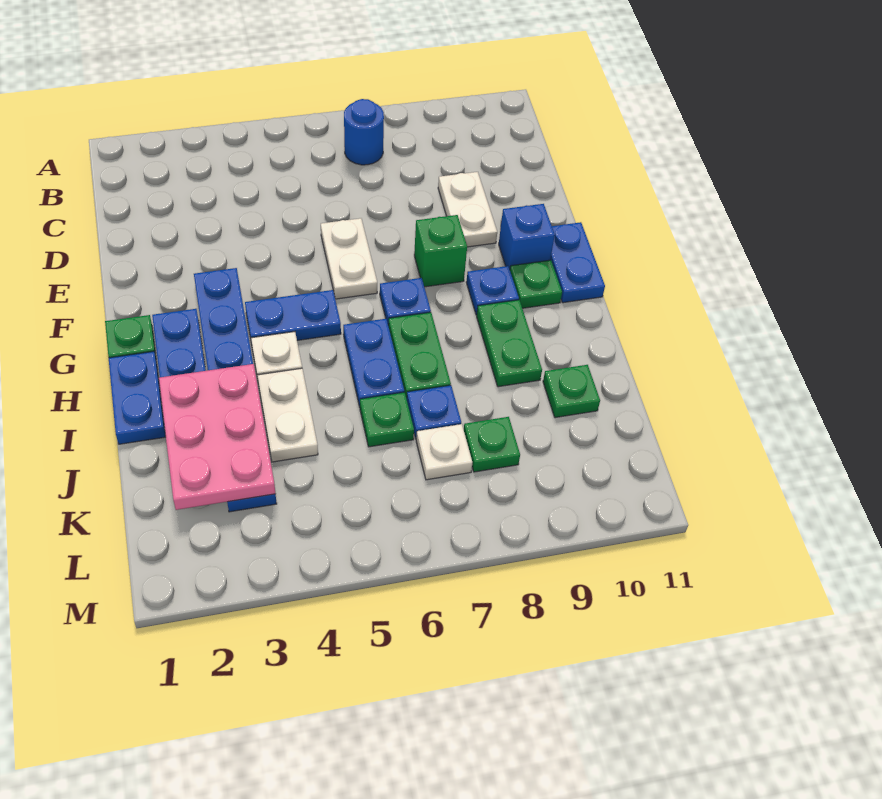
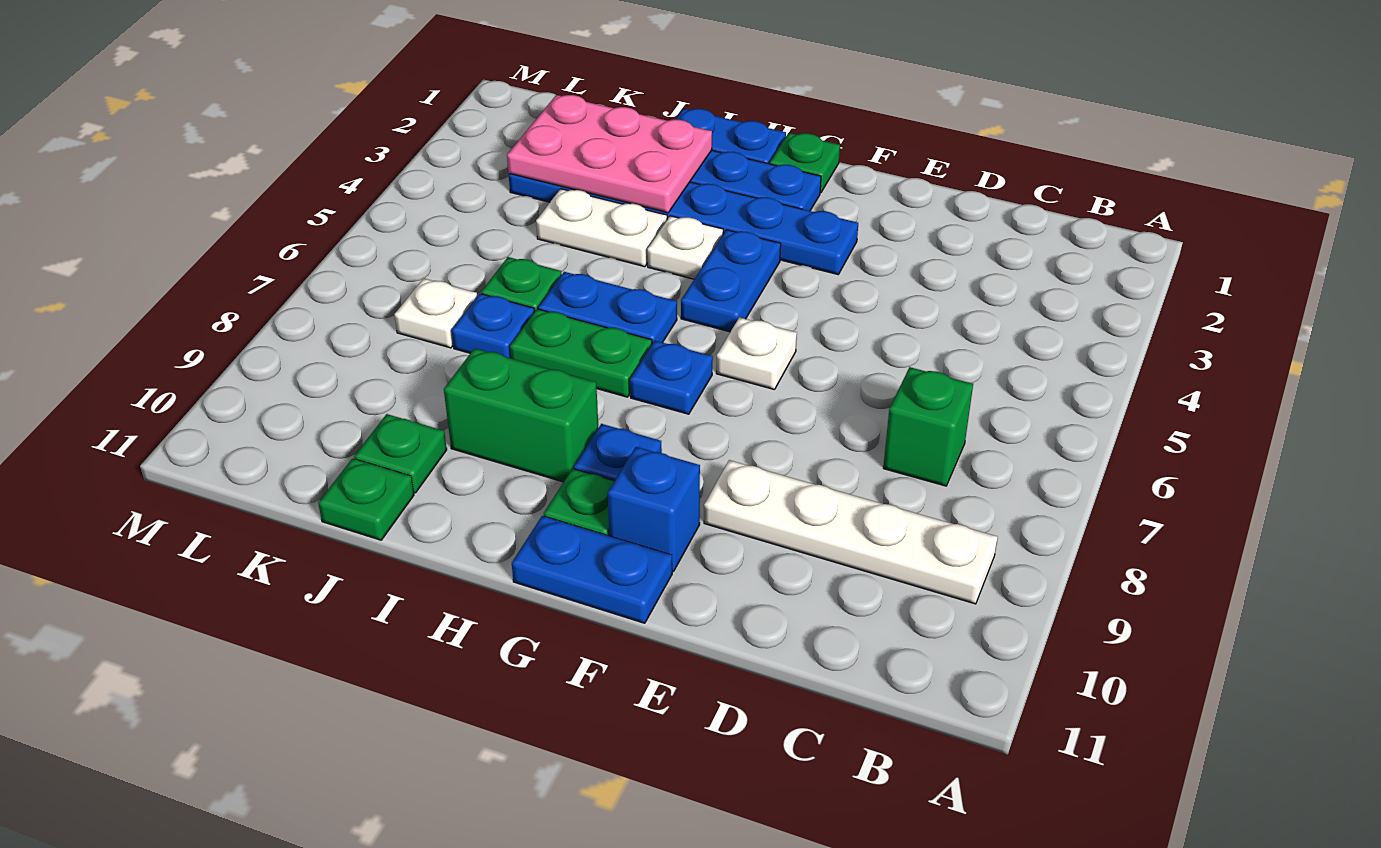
blue round brick B7 level 1 -> none
white plate D9:E9 level 1 -> white plate B9:E9 level 1
white plate E6:F6 level 1 -> white plate F6 level 1
green brick F8 level 1 -> green brick C7 level 1
green plate H9:I9 level 1 -> green brick H9:I9 level 1
green plate K8 level 1 -> green plate J11 level 1

